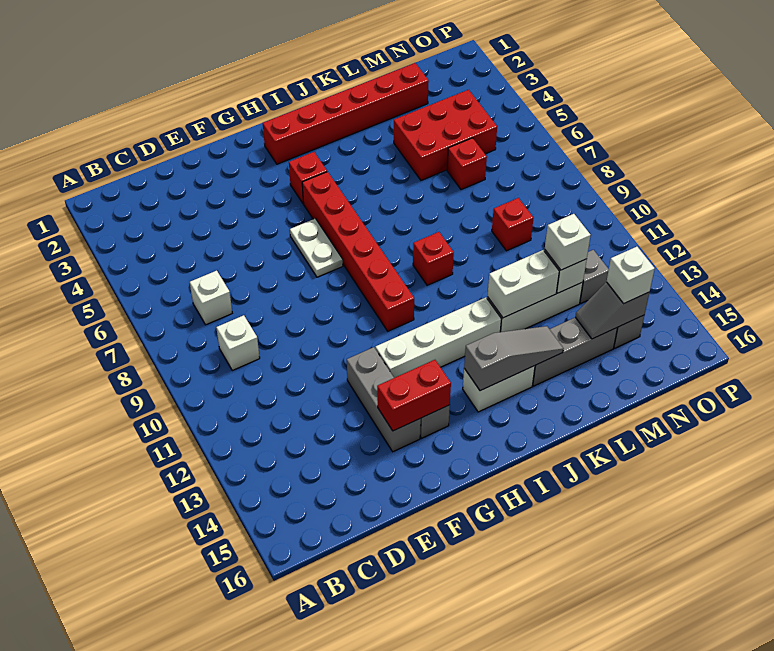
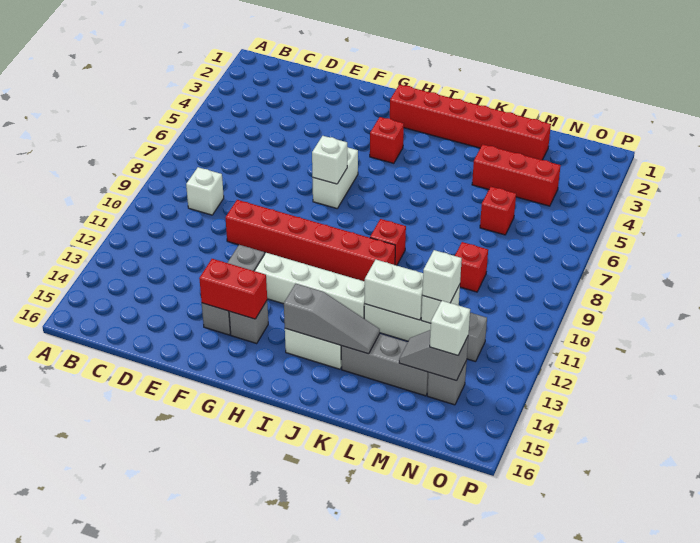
white brick C7 level 1 -> white brick G7 level 2
white plate G6:G7 level 1 -> white brick G6:G7 level 1
red brick H5:H10 level 1 -> red brick E10:J10 level 1
red brick L4:N5 level 1 -> red brick L4:N4 level 1

